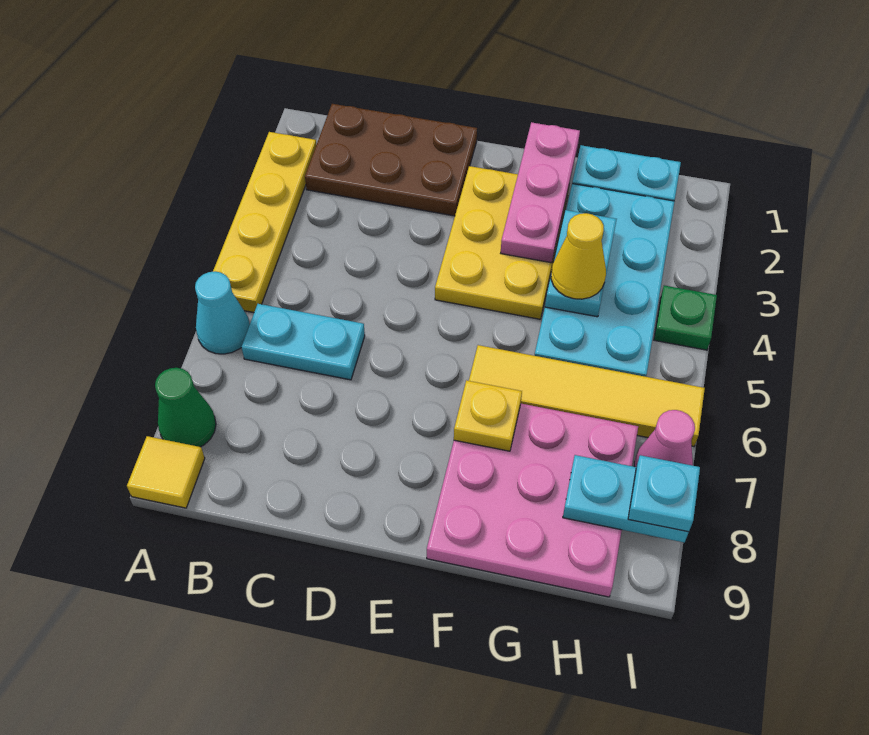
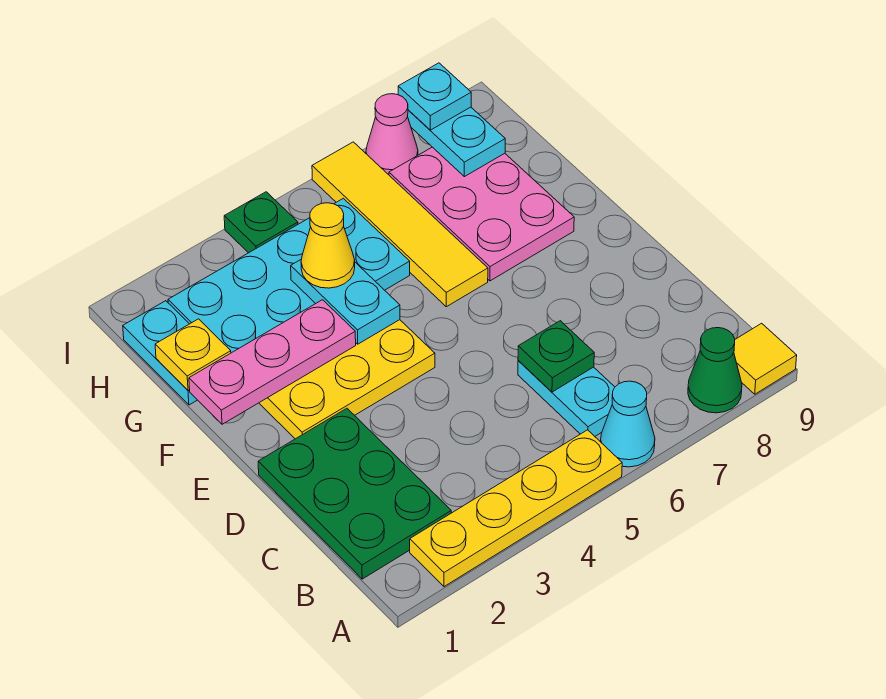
brown plate B1:D2 level 1 -> green plate B1:D2 level 1
none -> green plate C6 level 2
pink plate F7:H9 level 1 -> pink plate F7:H8 level 1
yellow plate F7 level 2 -> yellow plate G1 level 2
cyan plate G3:G4 level 2 -> cyan plate F4:G4 level 2

